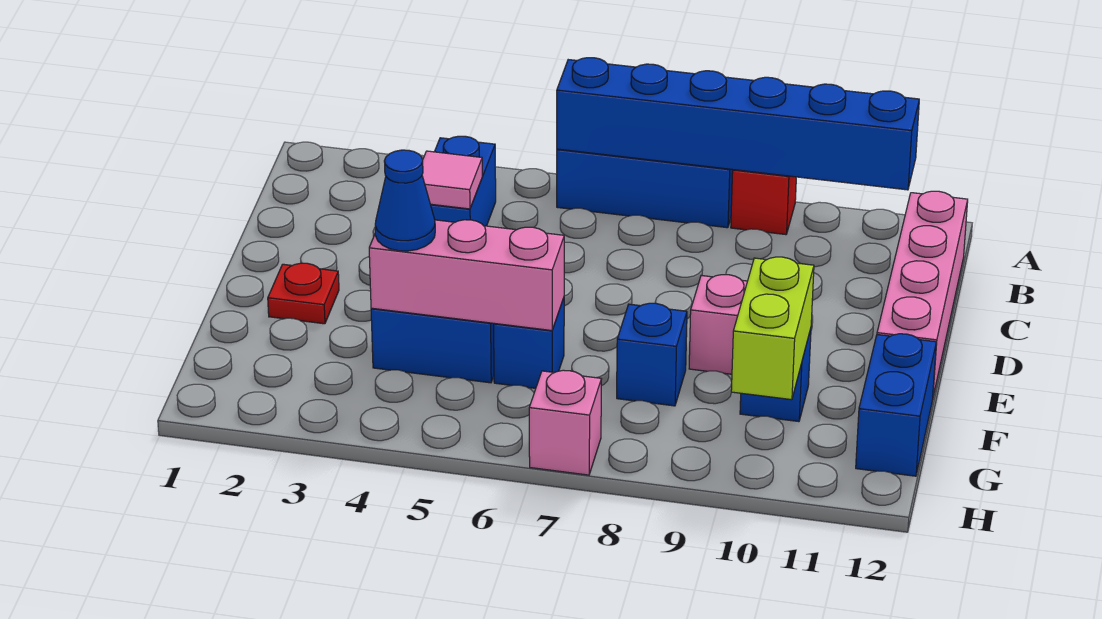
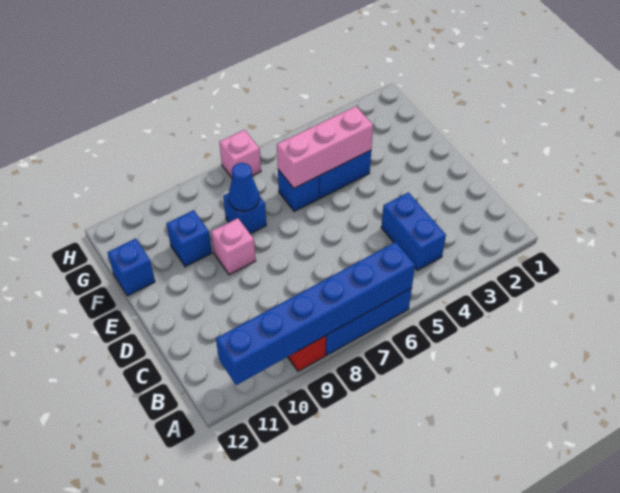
pink brick B12:E12 level 1 -> none
pink tile C4 level 2 -> none
red plate E2 level 1 -> none
blue cone F4 level 3 -> blue cone F8 level 2
lime brick F10:G10 level 2 -> none
blue brick F12:G12 level 1 -> blue brick F12 level 1

